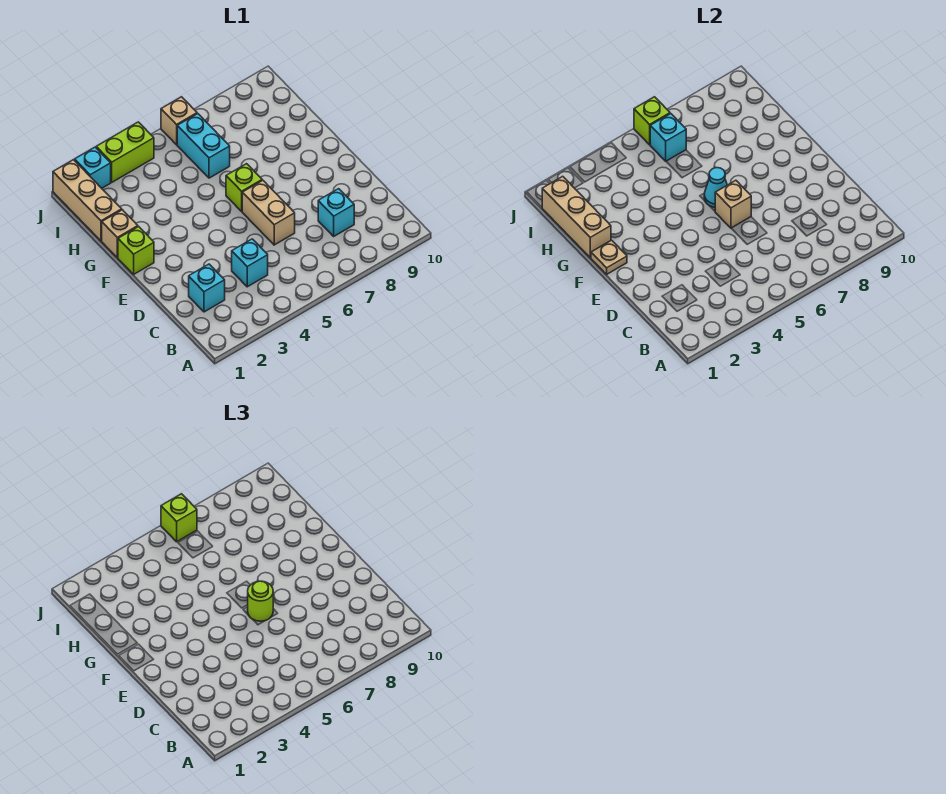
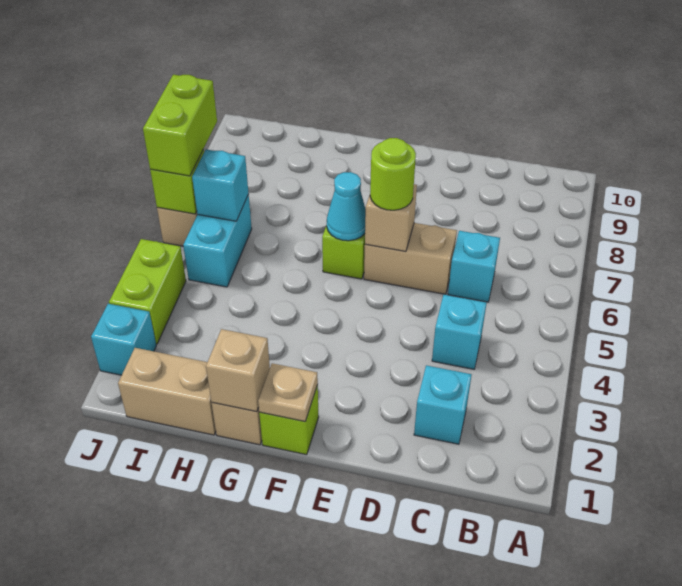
cyan brick C8 level 1 -> cyan brick C6 level 1
tan brick G1:I1 level 2 -> tan brick G1 level 2
tan brick H1:J1 level 1 -> tan brick H1:I1 level 1
cyan brick H6:I6 level 1 -> cyan brick I5:I6 level 1
lime brick J6 level 3 -> lime brick J6:J7 level 3

